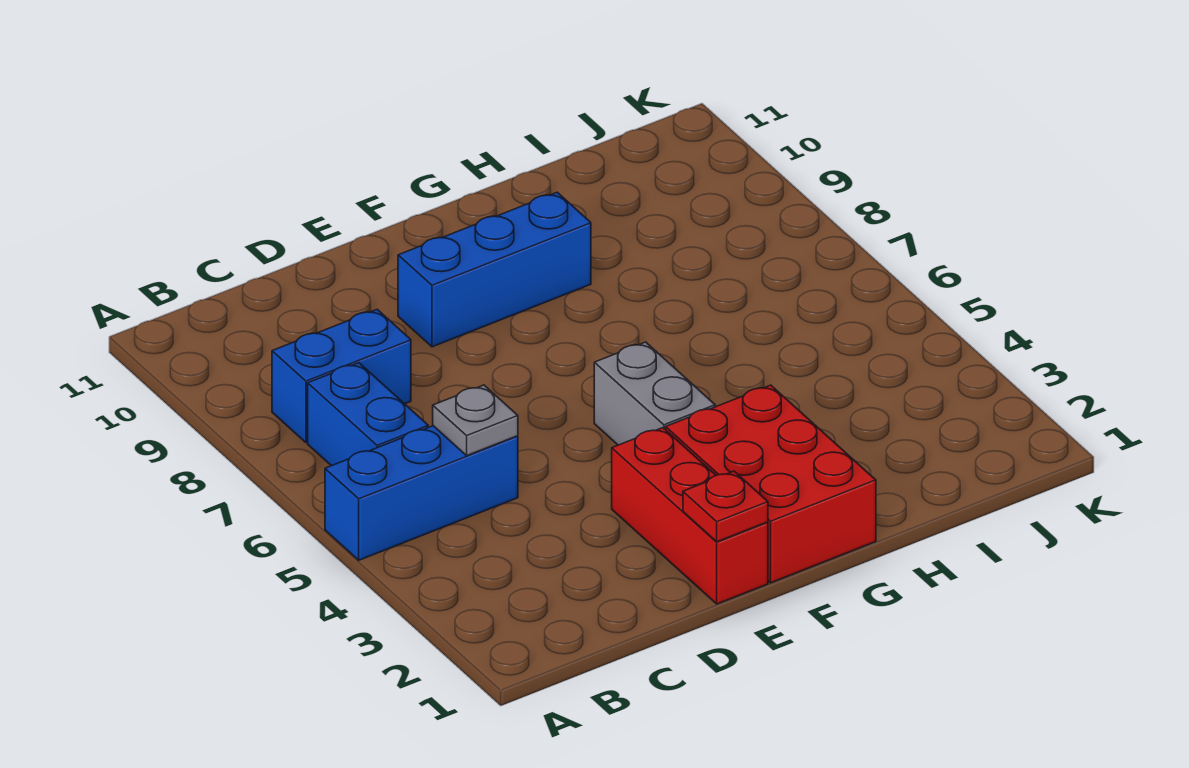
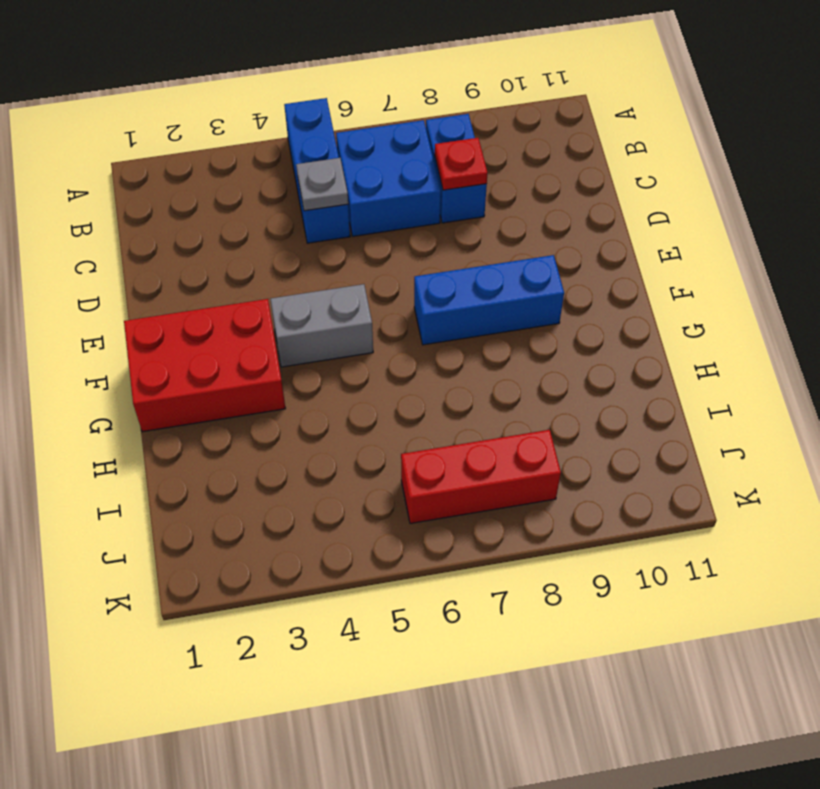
blue brick B6:B7 level 1 -> blue brick B6:C7 level 1
red brick E1:E3 level 1 -> red brick J6:J8 level 1
red plate E1 level 2 -> red plate C8 level 2
blue brick E9:G9 level 1 -> blue brick F7:F9 level 1

